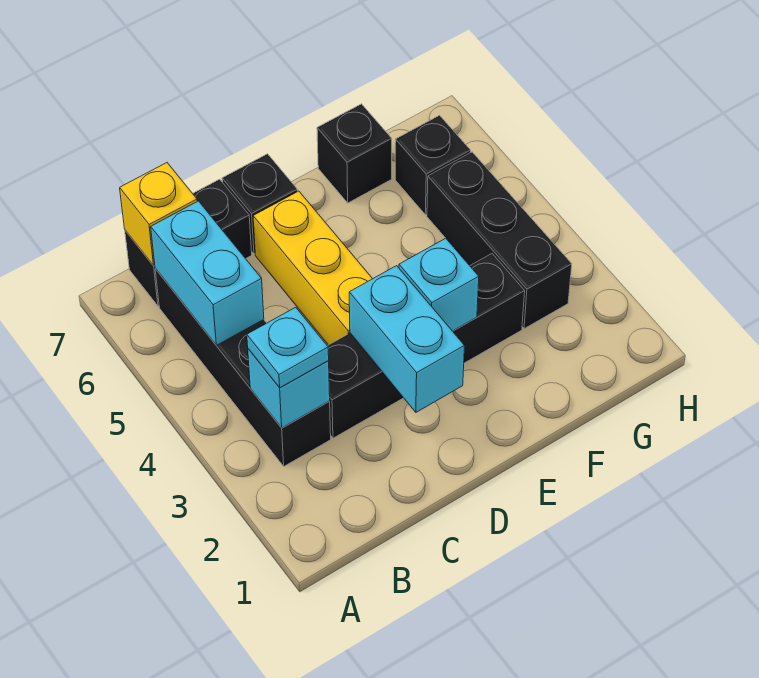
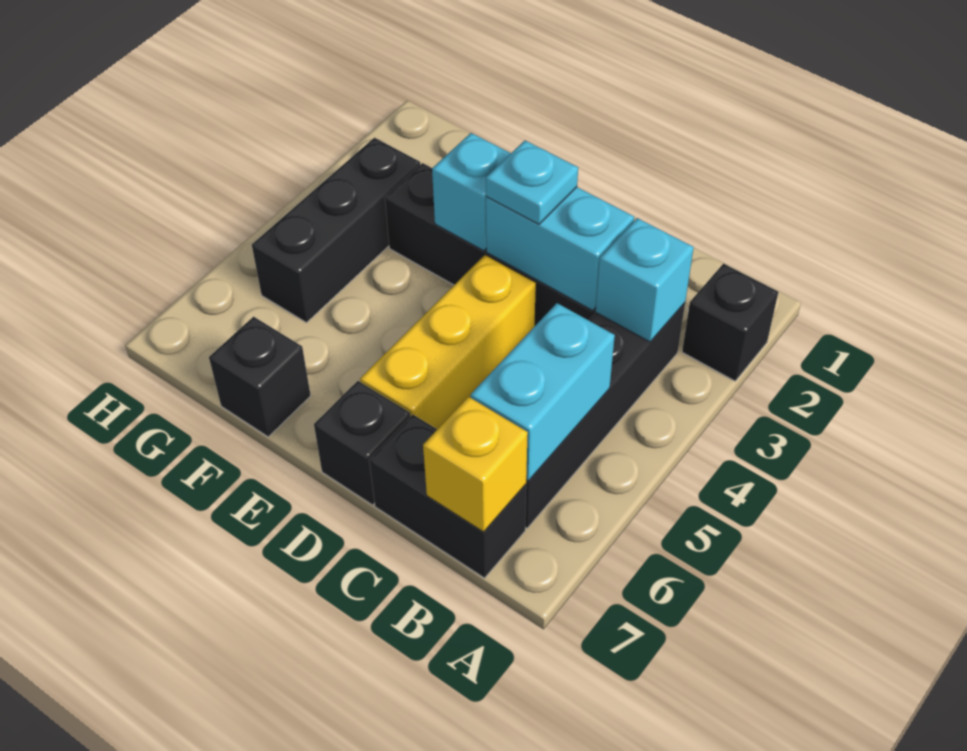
cyan plate B3 level 3 -> cyan plate D3 level 3
cyan brick D2:D3 level 2 -> cyan brick C3:D3 level 2
black brick G6 level 1 -> black brick A2 level 1

